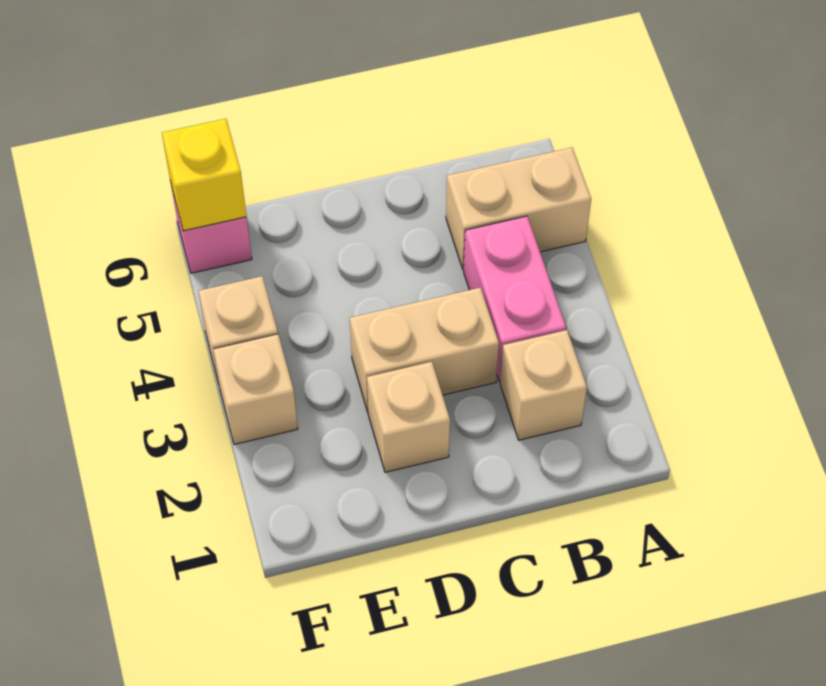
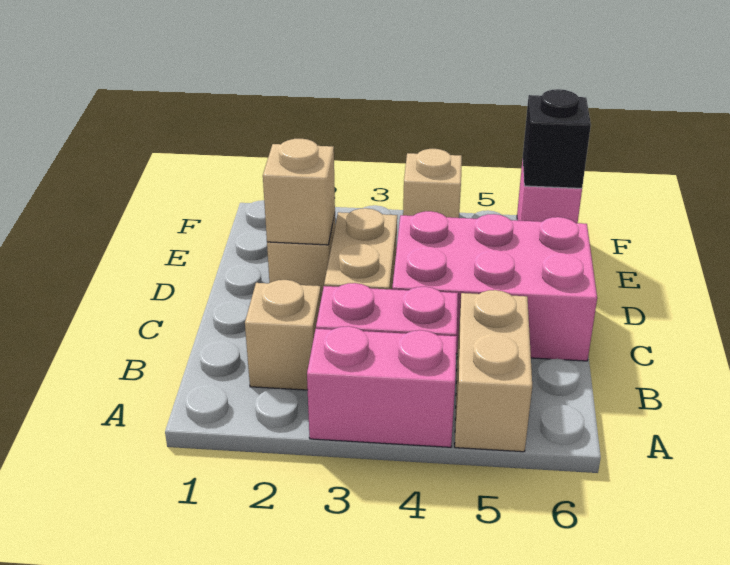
none -> pink brick A3:A4 level 1
none -> pink brick C4:D6 level 1
tan brick F3 level 1 -> tan brick D2 level 2
yellow brick F6 level 2 -> black brick F6 level 2

